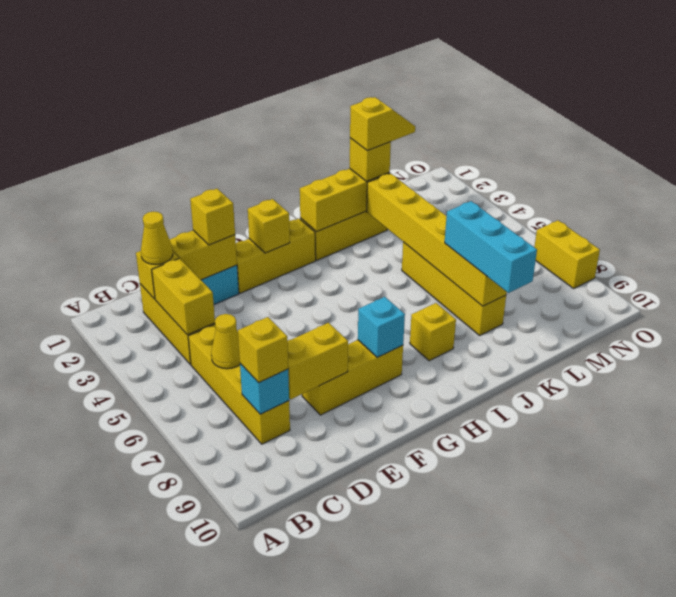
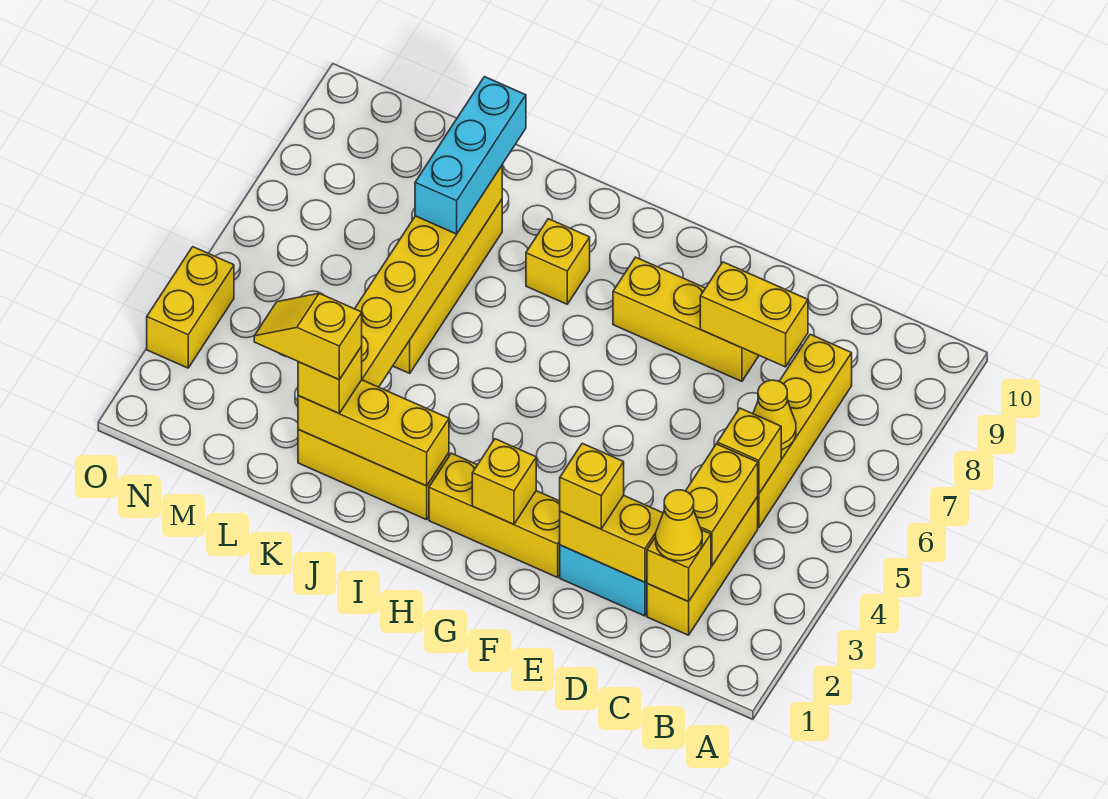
cyan brick C8 level 2 -> none
yellow brick C8 level 3 -> yellow brick C5 level 2
cyan brick G8 level 2 -> none
yellow brick O7:O8 level 1 -> yellow brick O3:O4 level 1

